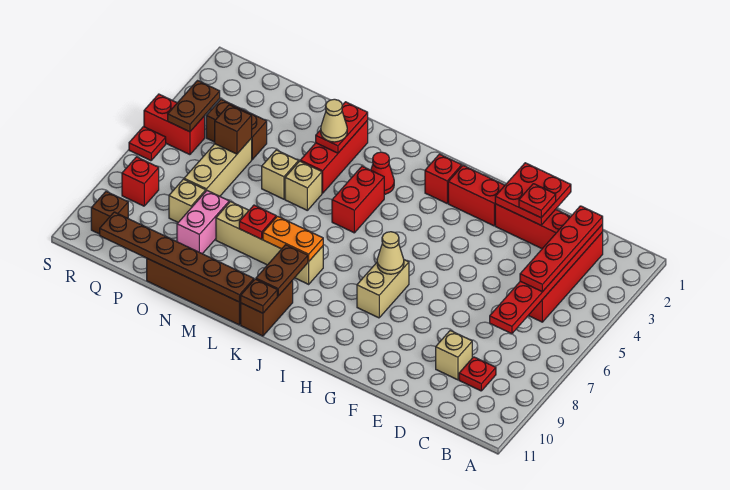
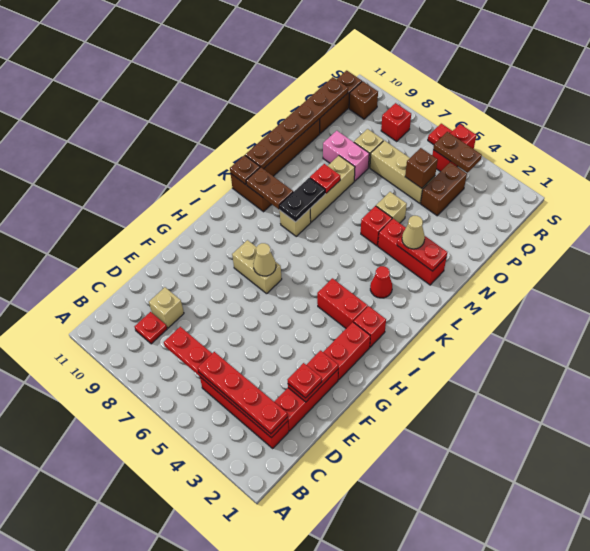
red plate E1:F2 level 2 -> red plate E2:F2 level 2
red brick K4:K5 level 1 -> red brick I3:I4 level 1
orange plate K8:L8 level 2 -> black plate K8:L8 level 2
tan brick M5 level 1 -> red brick M5 level 1
none -> brown brick P11:R11 level 1

